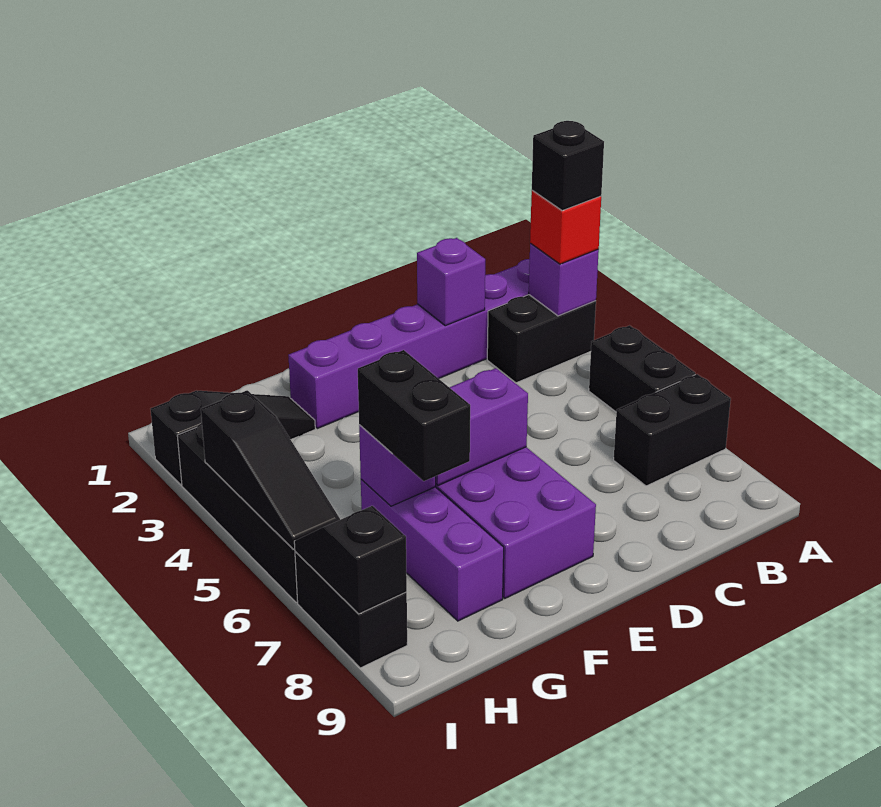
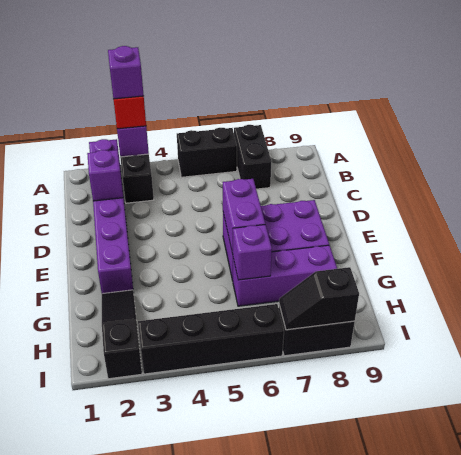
black brick A3 level 4 -> purple brick A3 level 4
black brick G6:G7 level 3 -> none
black slope I4:I6 level 2 top 4 -> none

